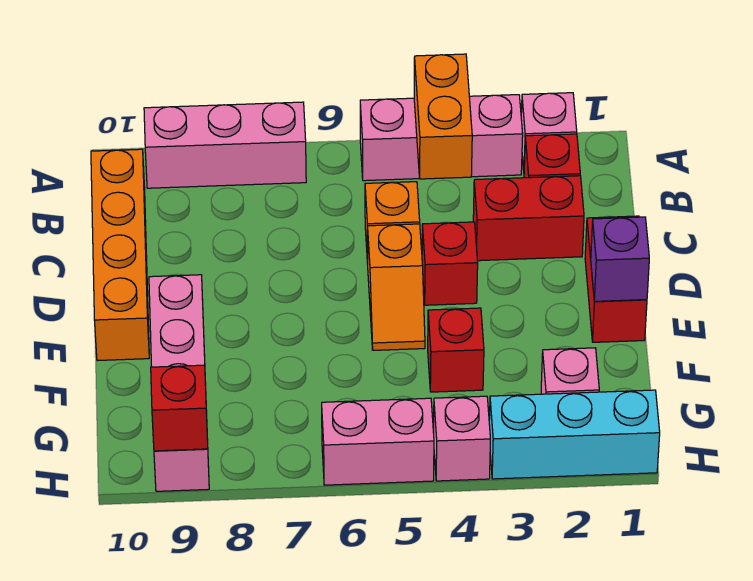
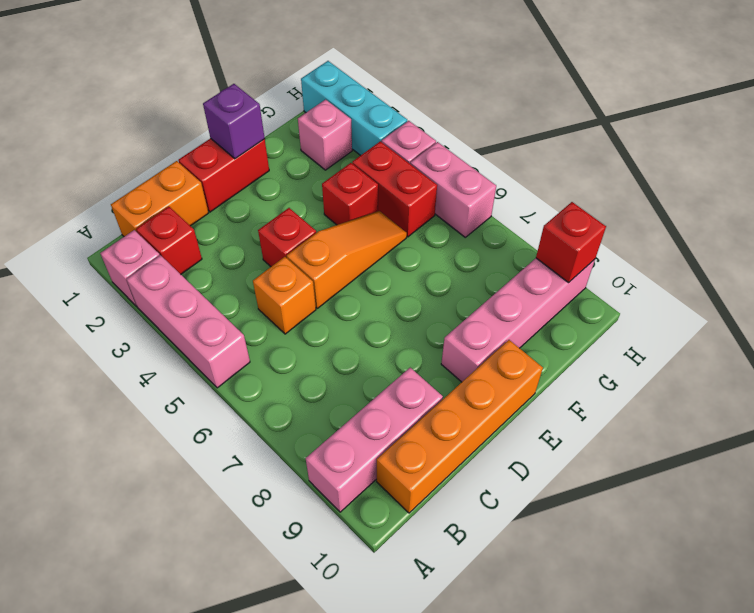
orange brick A4:B4 level 2 -> orange brick B1:C1 level 1
pink brick A7:A9 level 1 -> pink brick A9:C9 level 1
red brick C2:C3 level 1 -> red brick G4:G5 level 1
orange slope D5:E5 level 1 top D -> orange slope D5:F5 level 1 top D

